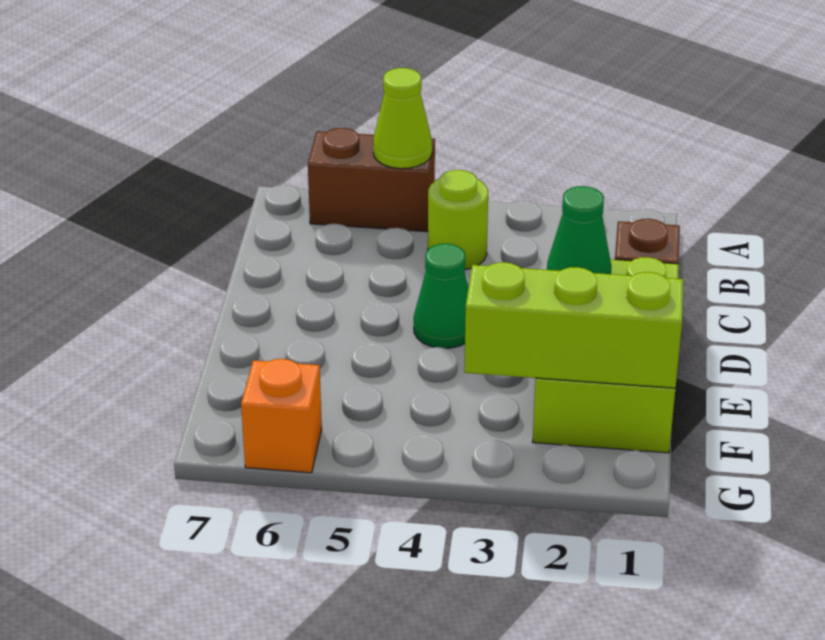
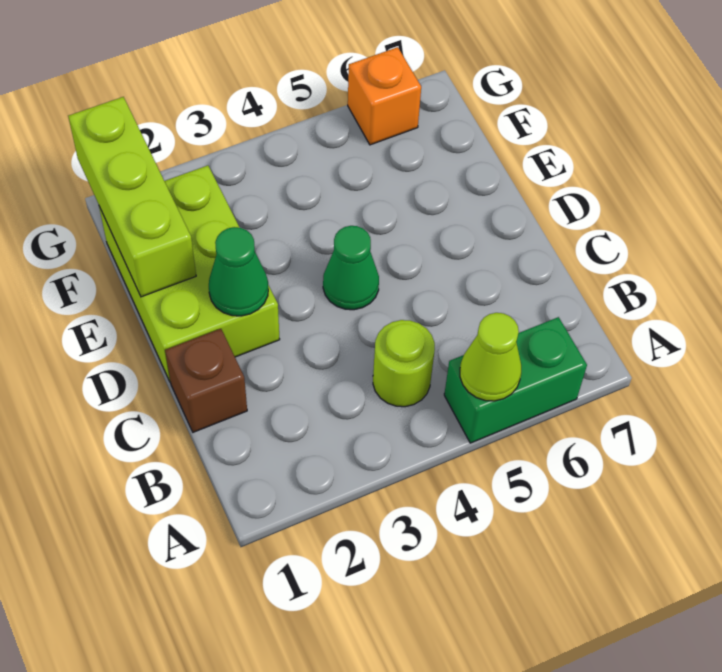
brown brick A5:A6 level 1 -> green brick A5:A6 level 1
lime brick F1:F3 level 2 -> lime brick E1:G1 level 2

